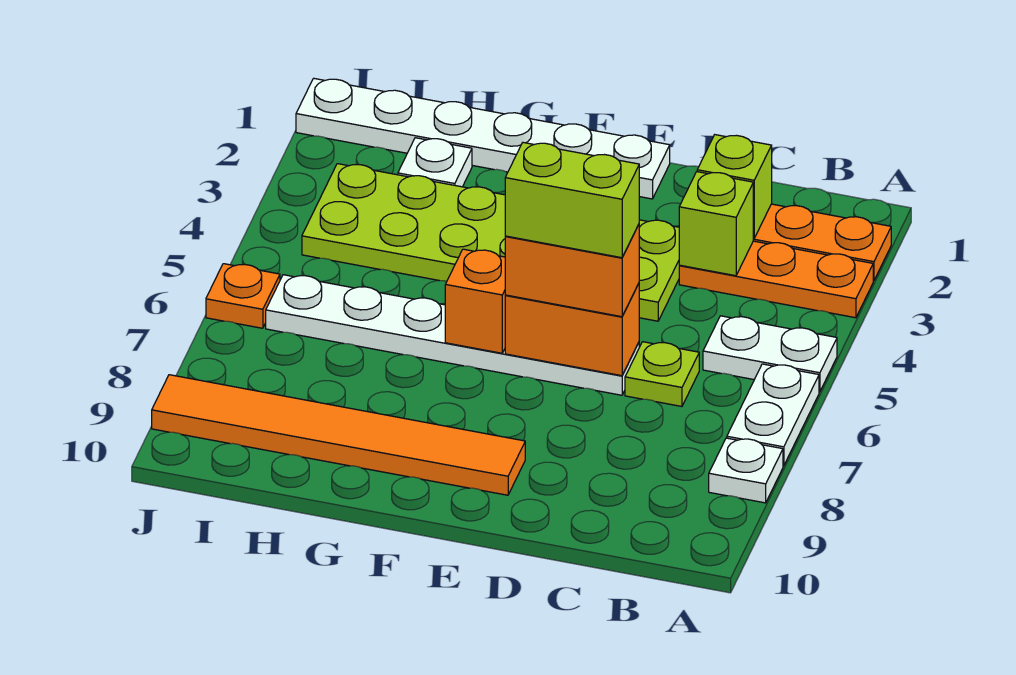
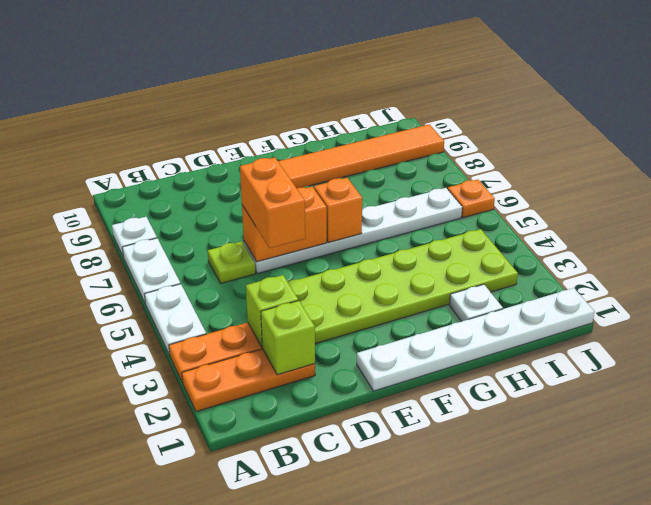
white plate A5:B5 level 1 -> white plate A4:A5 level 1
orange brick D6:E6 level 3 -> orange brick D5:D6 level 3
lime brick D6:E6 level 4 -> none

